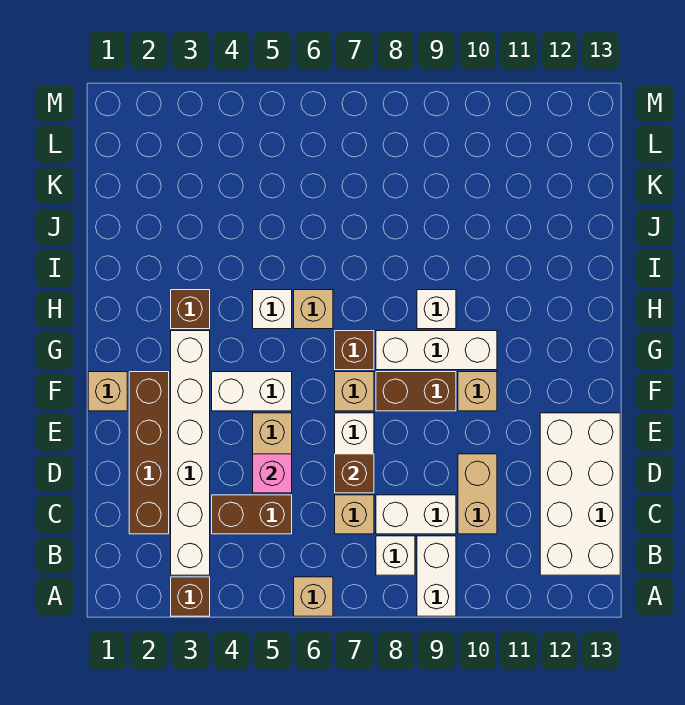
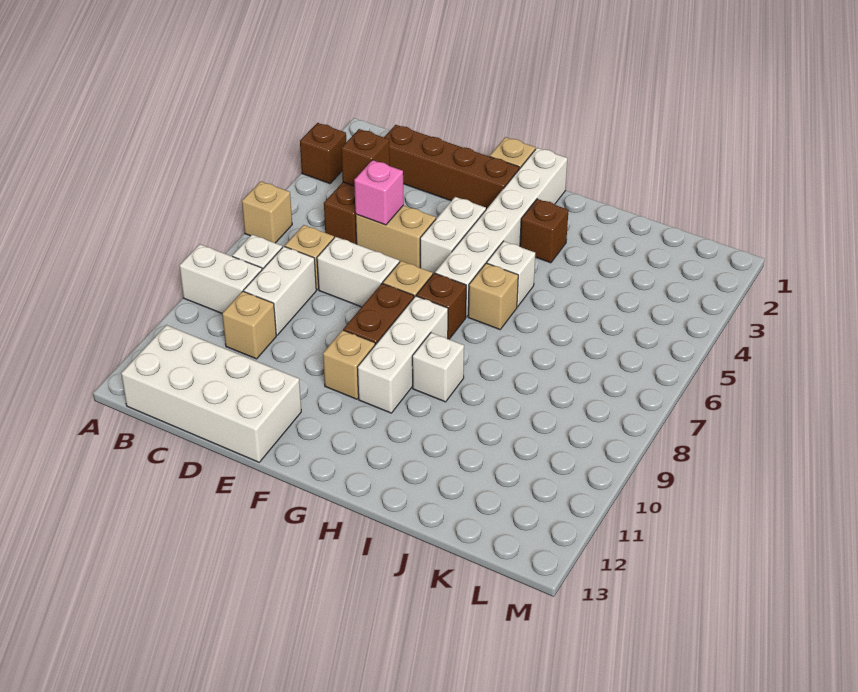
white brick B3:G3 level 1 -> white brick G1:G6 level 1
tan brick C10:D10 level 1 -> tan brick C10 level 1
brown brick D7 level 2 -> brown brick C4 level 2

